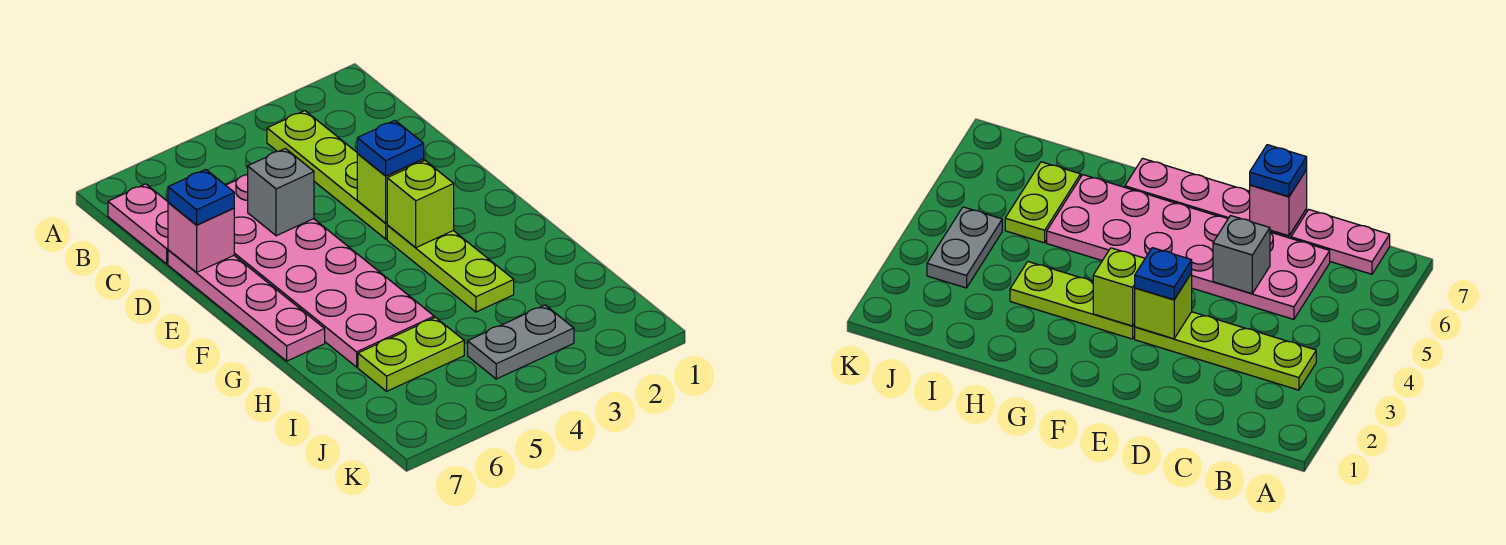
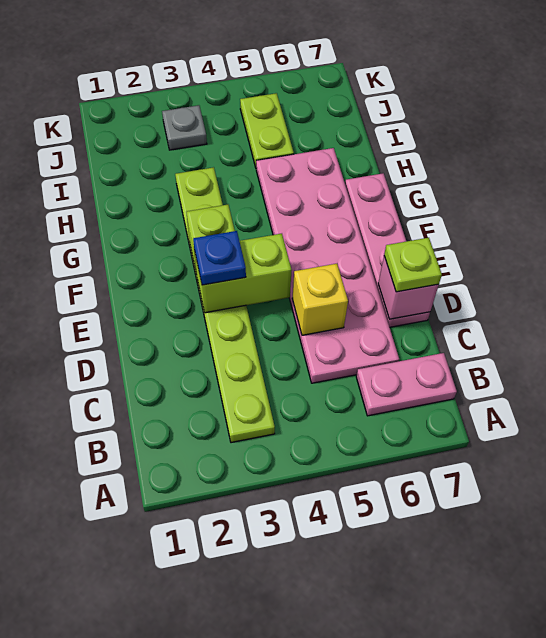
pink plate B7:C7 level 1 -> pink plate B6:B7 level 1
grey brick D5 level 2 -> yellow brick D5 level 2
blue plate D7 level 3 -> lime plate D7 level 3
lime brick E3 level 2 -> lime brick E3:E4 level 2
lime plate I5:I6 level 1 -> lime plate I5:J5 level 1
grey plate J3:J4 level 1 -> grey plate J3 level 1

